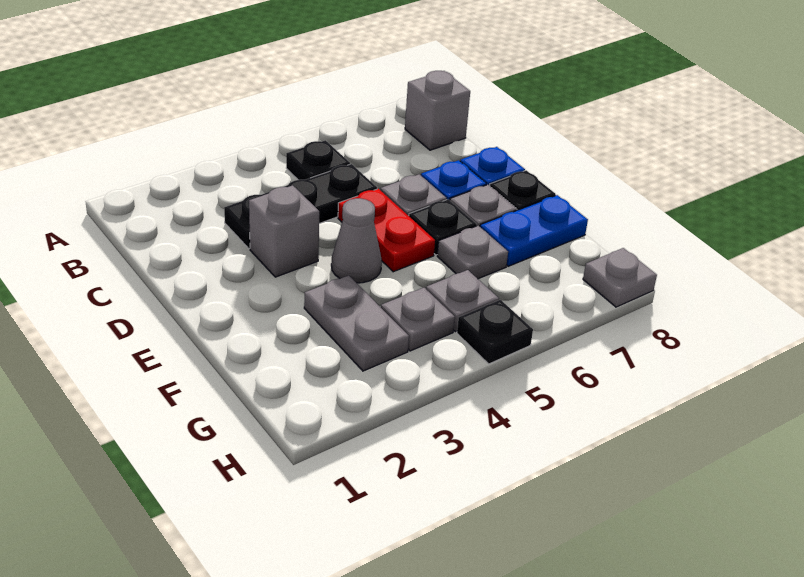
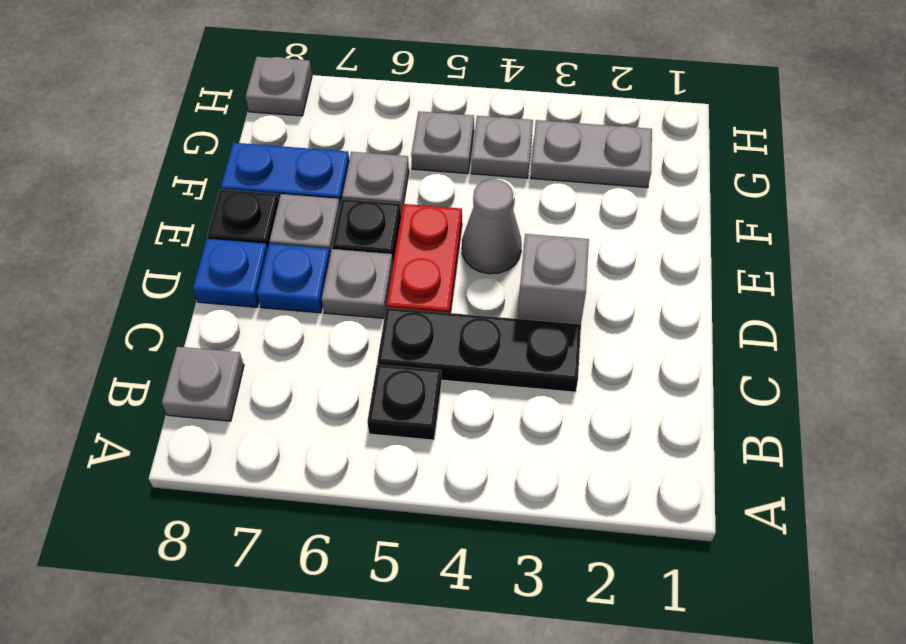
grey brick B8 level 1 -> grey plate B8 level 1
grey plate F3:G3 level 1 -> grey plate G2:G3 level 1
black plate H5 level 1 -> none

